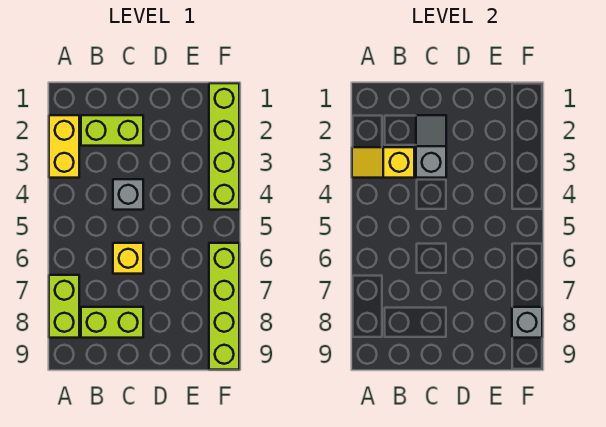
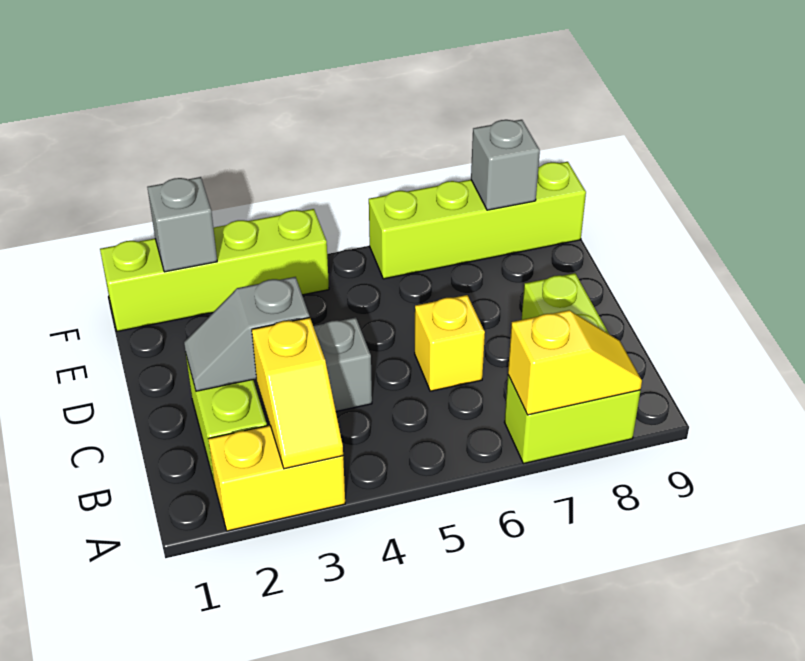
none -> yellow slope A7:A8 level 2 top 7
none -> grey brick F2 level 2

